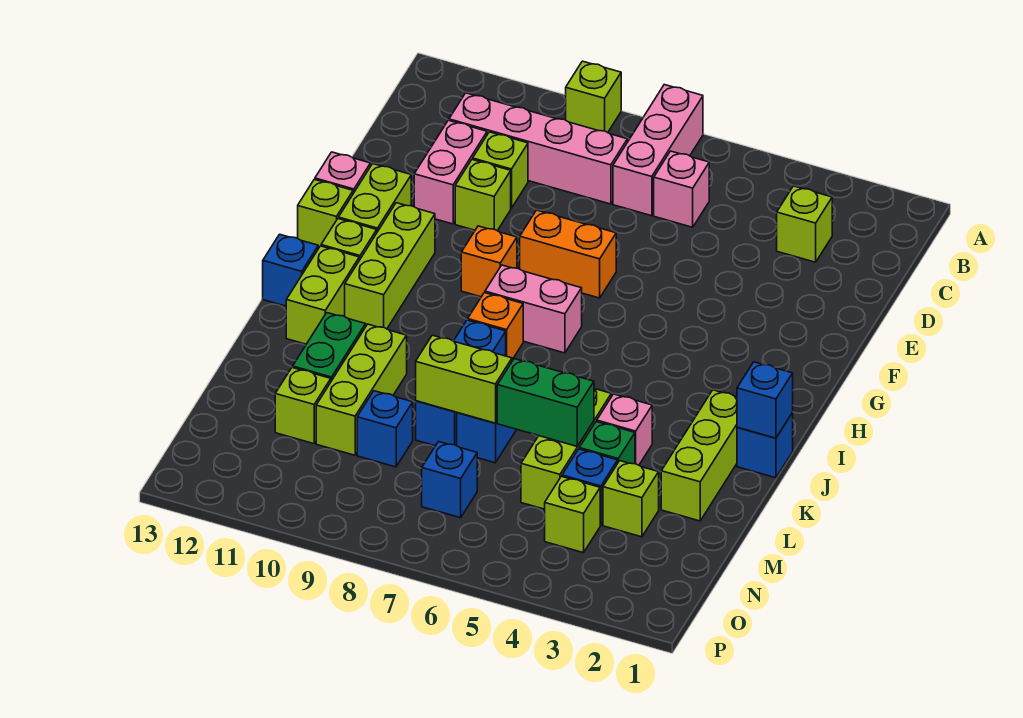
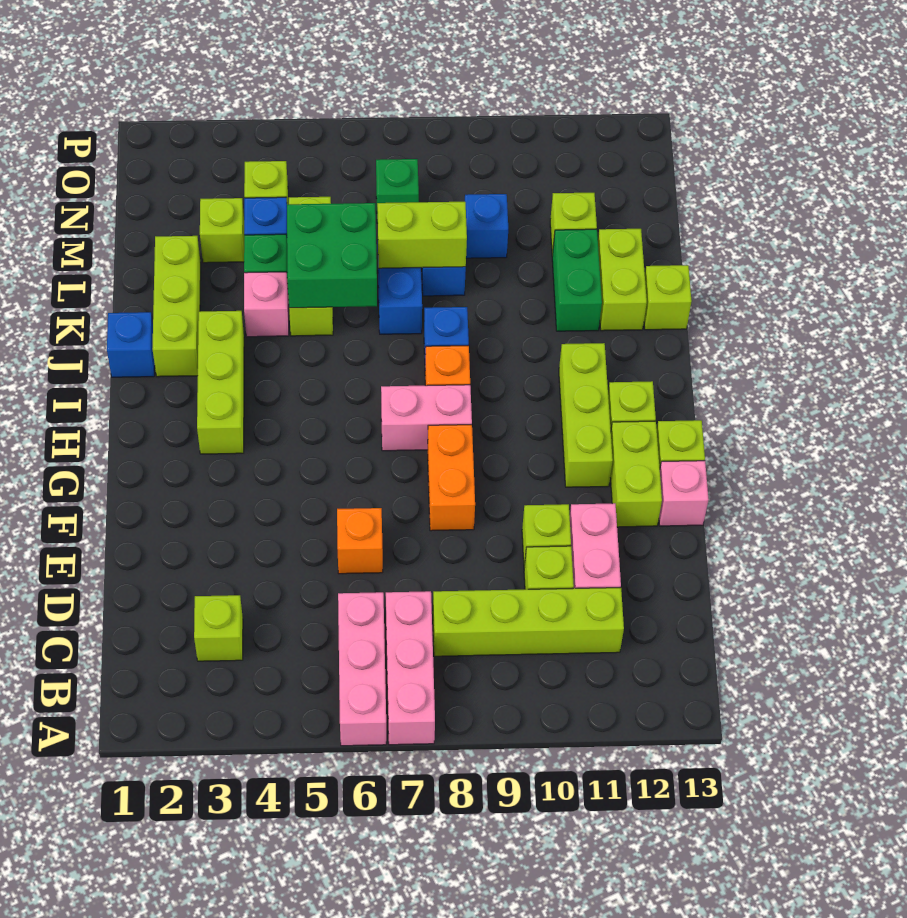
lime brick A9 level 1 -> lime brick K13 level 1
pink brick C6 level 1 -> pink brick A6:C6 level 1
pink brick C8:C11 level 1 -> lime brick C8:C11 level 1
orange brick F7:F8 level 1 -> orange brick F8:G8 level 1
orange brick G9 level 1 -> orange brick E6 level 1
lime brick I12:J12 level 1 -> lime brick K12:L12 level 1
blue brick I13 level 1 -> none
blue brick J1 level 2 -> none
lime brick K10:M10 level 1 -> lime brick H3:J3 level 1
green brick L5:L6 level 2 -> green brick K5:L6 level 2
blue brick N7 level 1 -> green brick N7 level 1

